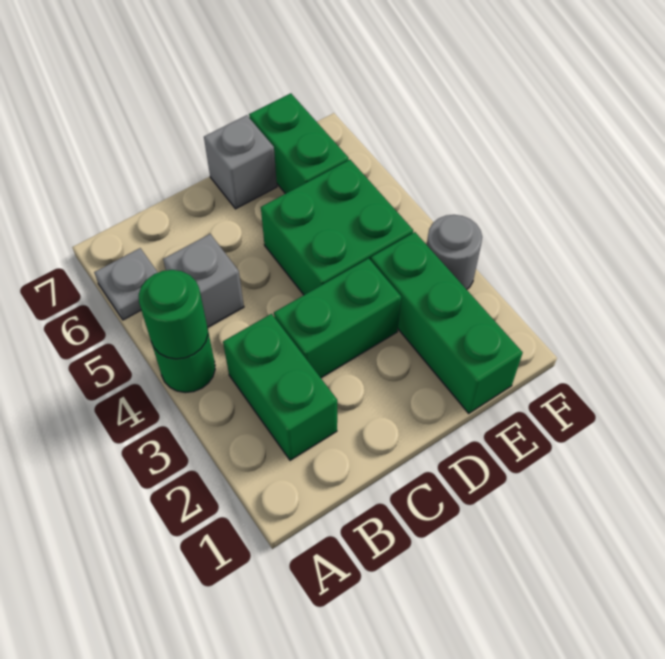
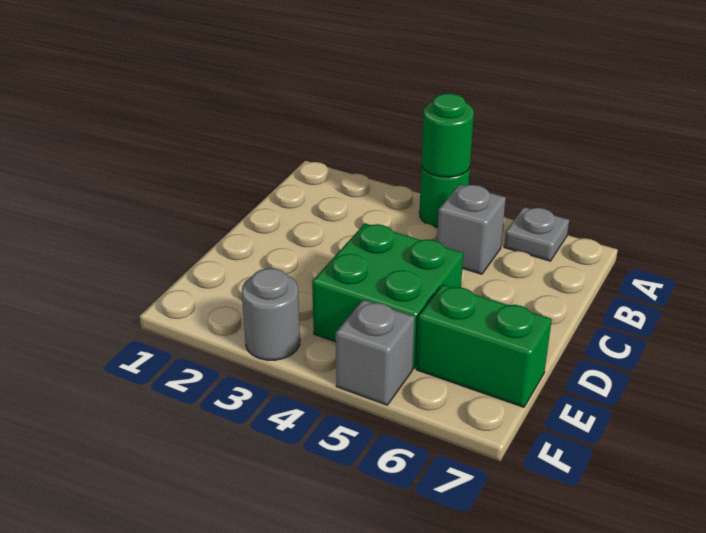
green brick B2:B3 level 1 -> none
green brick C3:D3 level 1 -> none
grey brick D7 level 1 -> grey brick F5 level 1
green brick E1:E3 level 1 -> none

